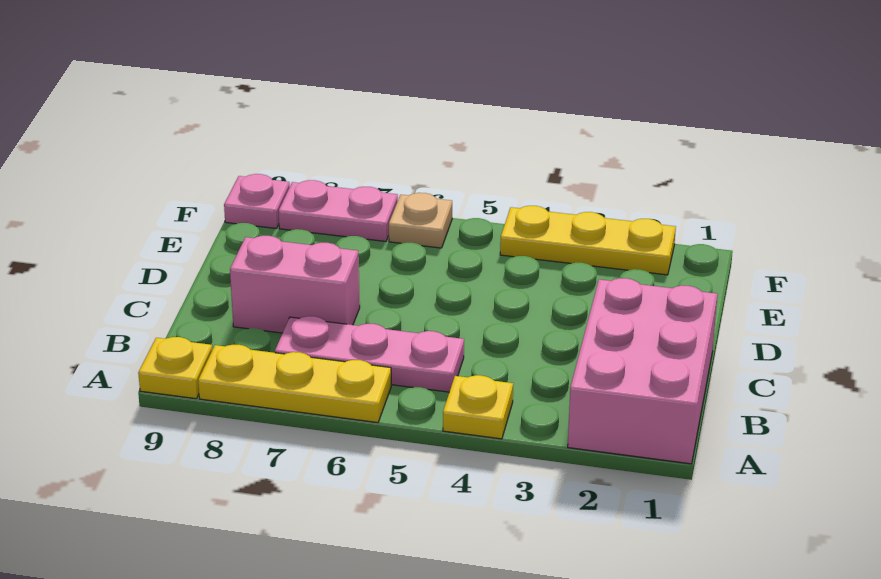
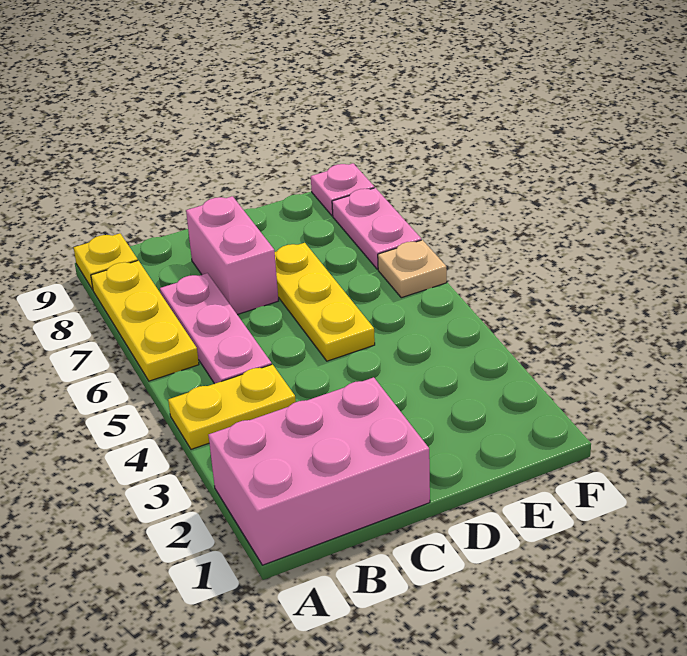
yellow plate A4 level 1 -> yellow plate A4:B4 level 1
yellow plate F2:F4 level 1 -> yellow plate D5:D7 level 1

